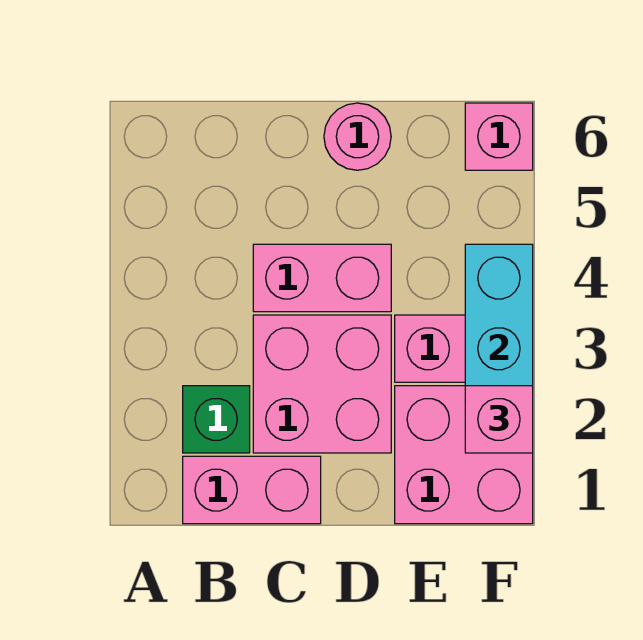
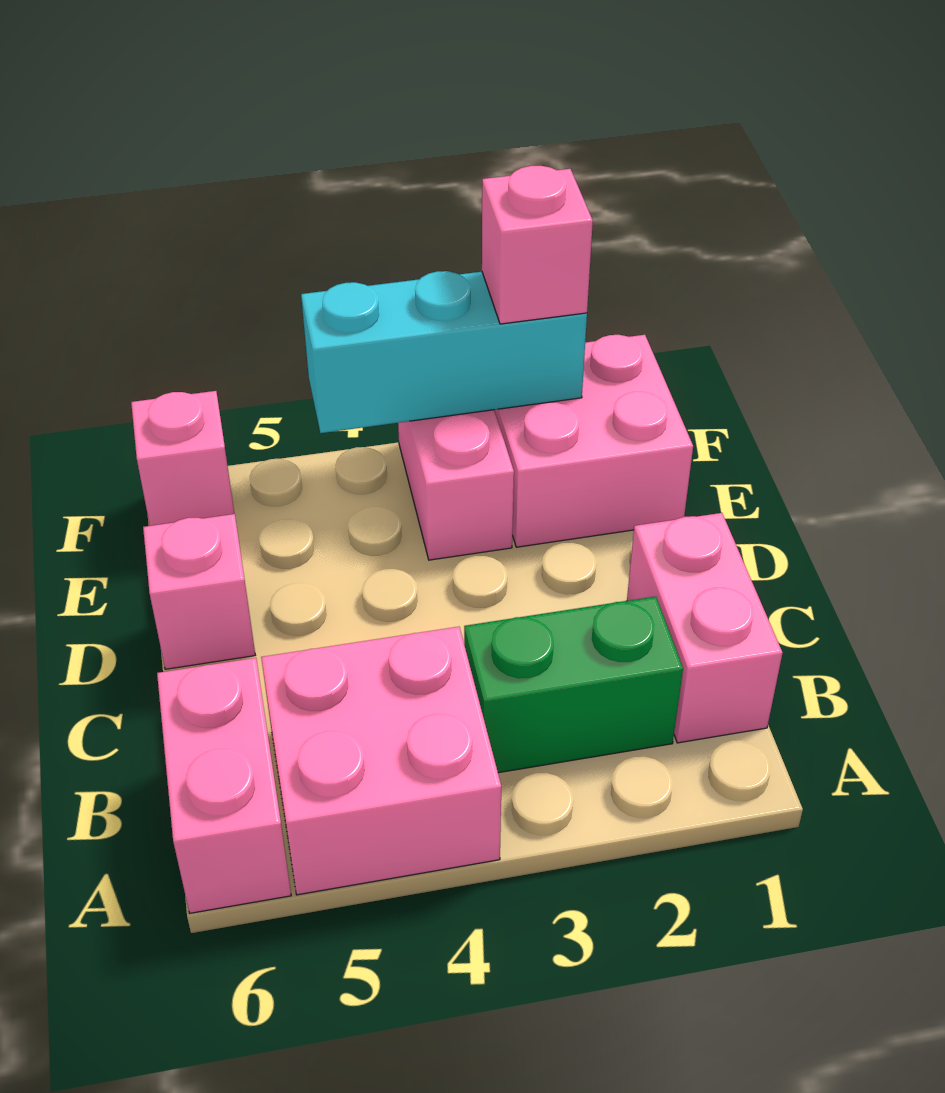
green brick B2 level 1 -> green brick B2:B3 level 1
pink brick C2:D3 level 1 -> pink brick A4:B5 level 1
pink brick C4:D4 level 1 -> pink brick A6:B6 level 1
pink round brick D6 level 1 -> pink brick D6 level 1

